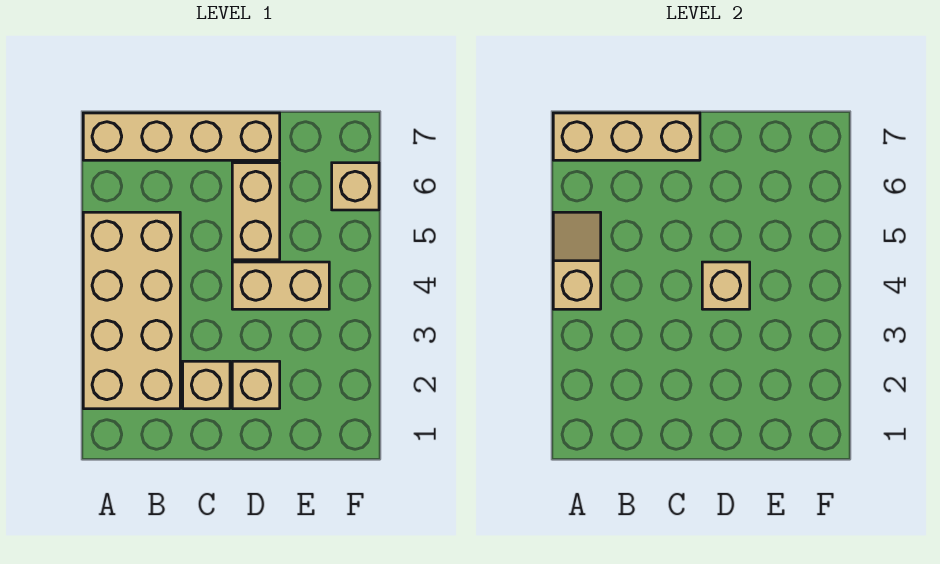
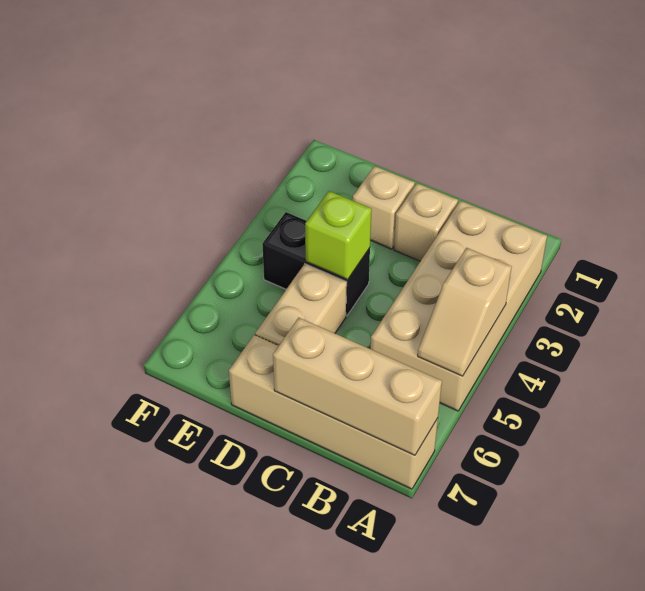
tan brick D4:E4 level 1 -> black brick D4:E4 level 1
tan brick D4 level 2 -> lime brick D4 level 2
tan brick F6 level 1 -> none

